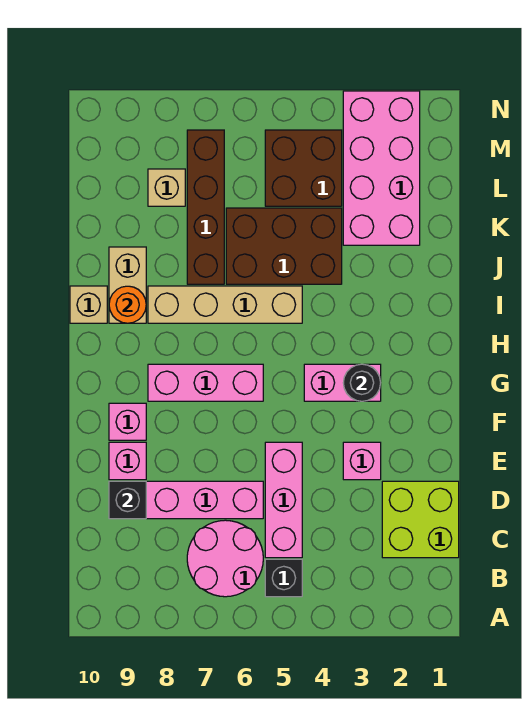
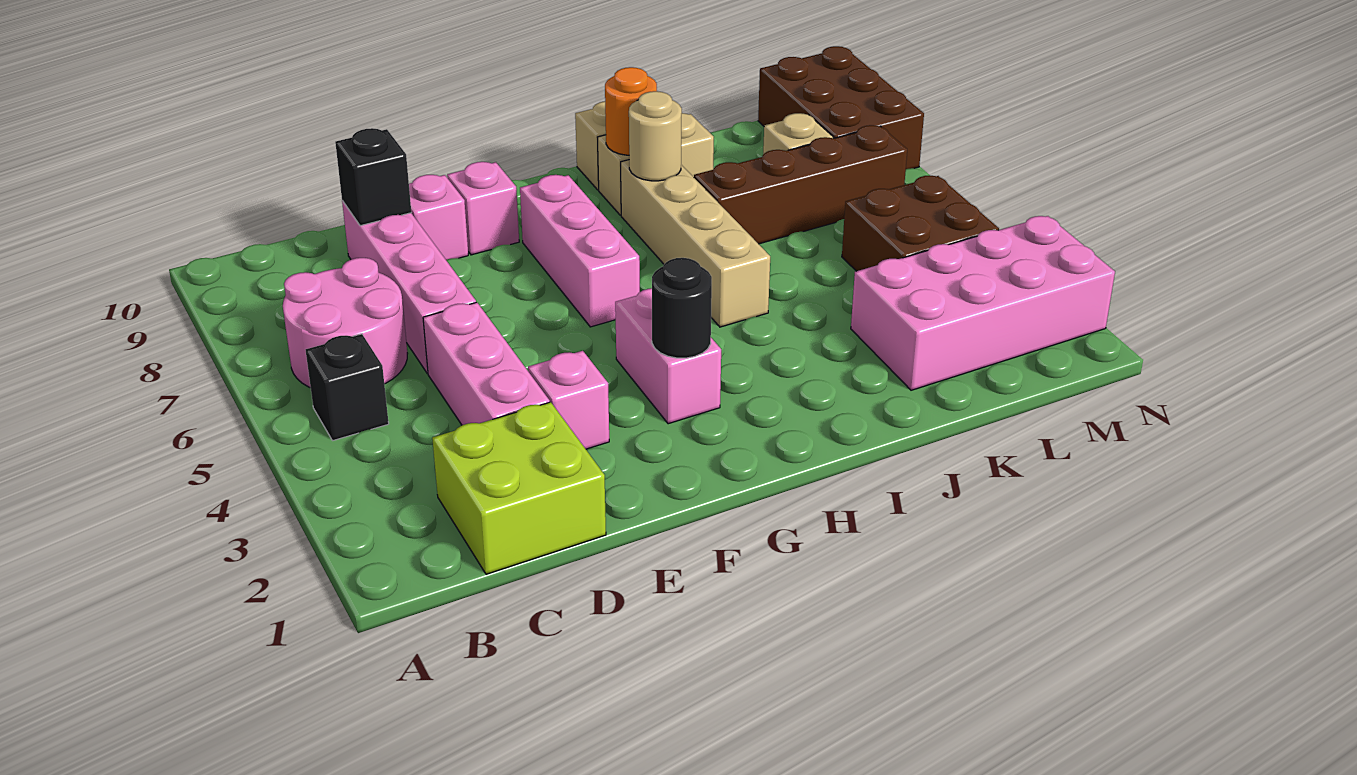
pink brick C5:E5 level 1 -> pink brick D3:D5 level 1
none -> tan round brick I8 level 2
brown brick J4:K6 level 1 -> brown brick M8:N10 level 1

